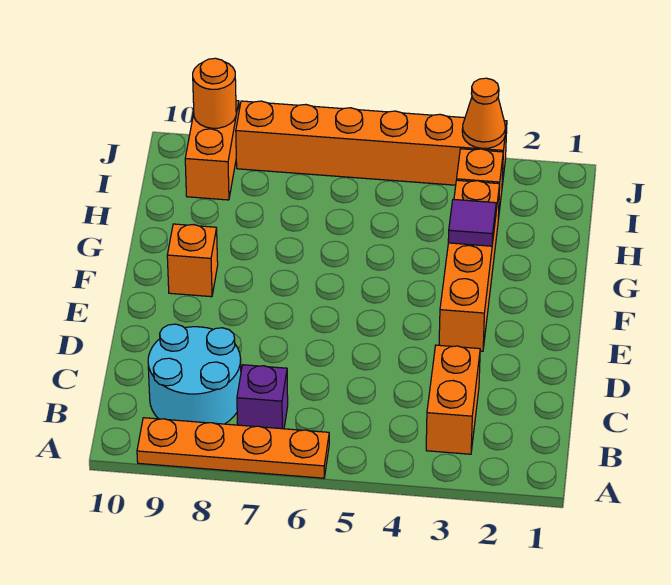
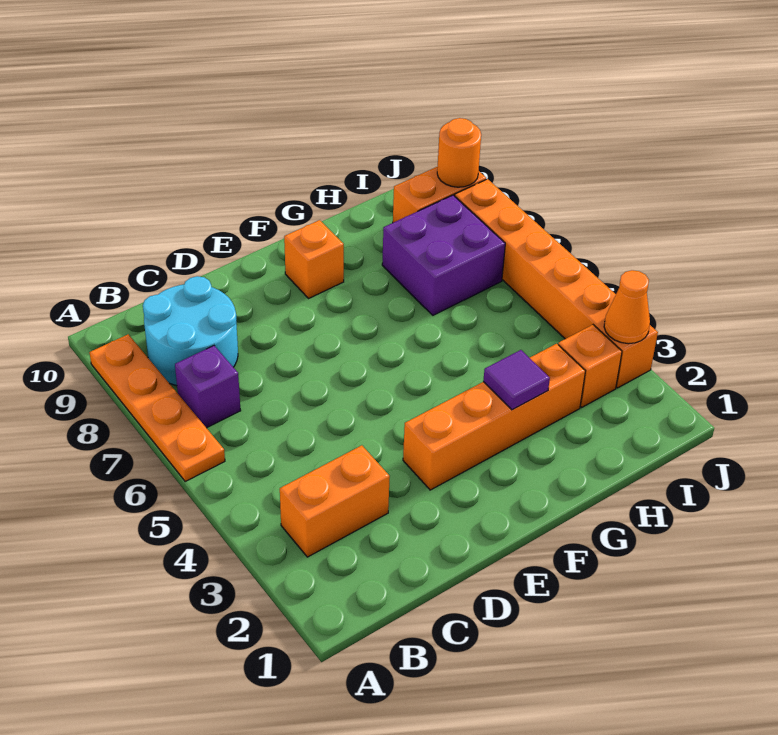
none -> purple brick H7:I8 level 1

